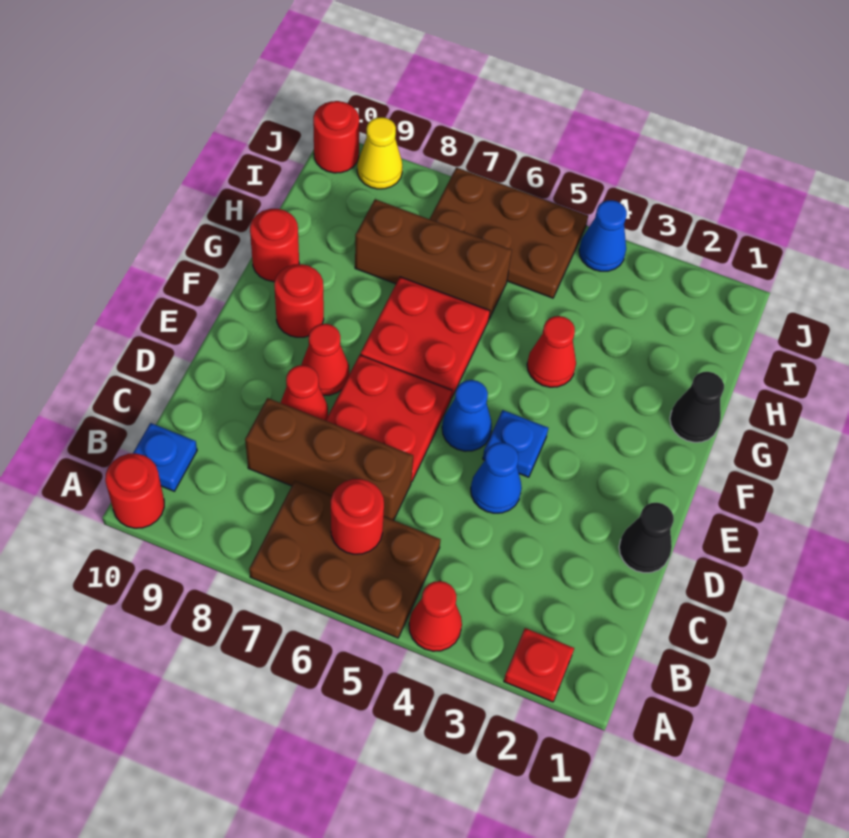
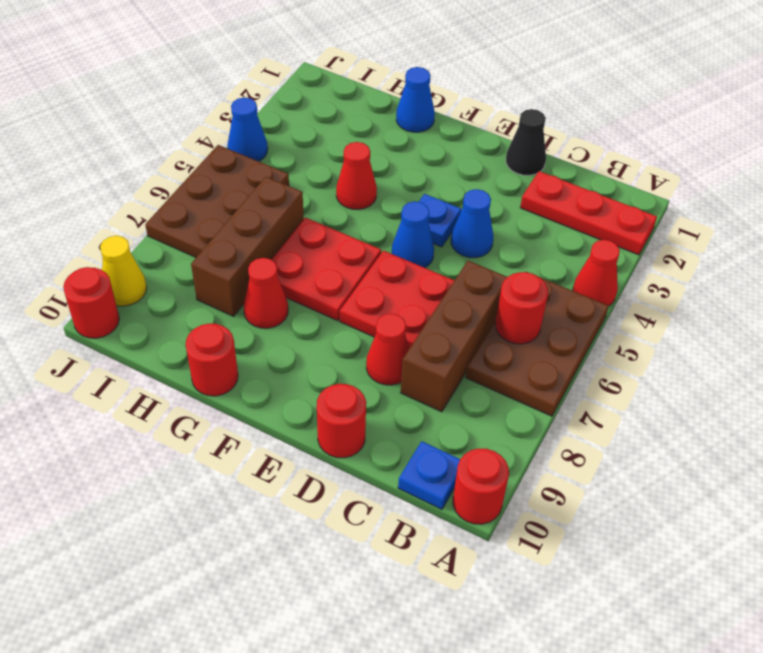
red plate A2 level 1 -> red plate A2:C2 level 1
red cone E8 level 1 -> red cone G8 level 1
red round brick F9 level 1 -> red round brick D10 level 1
black cone G1 level 1 -> blue cone G1 level 1

